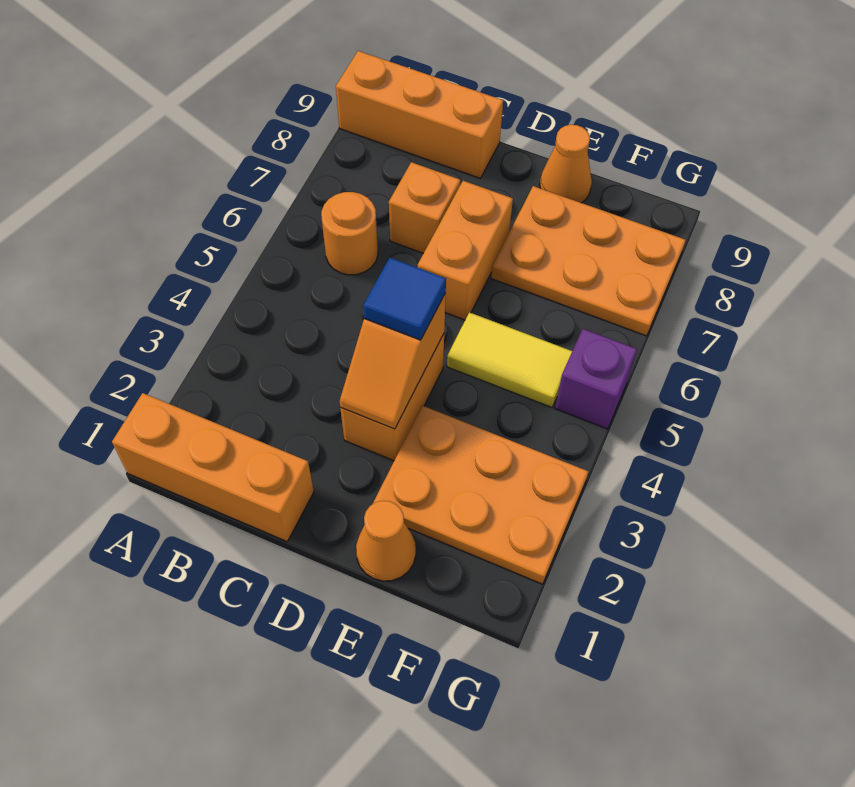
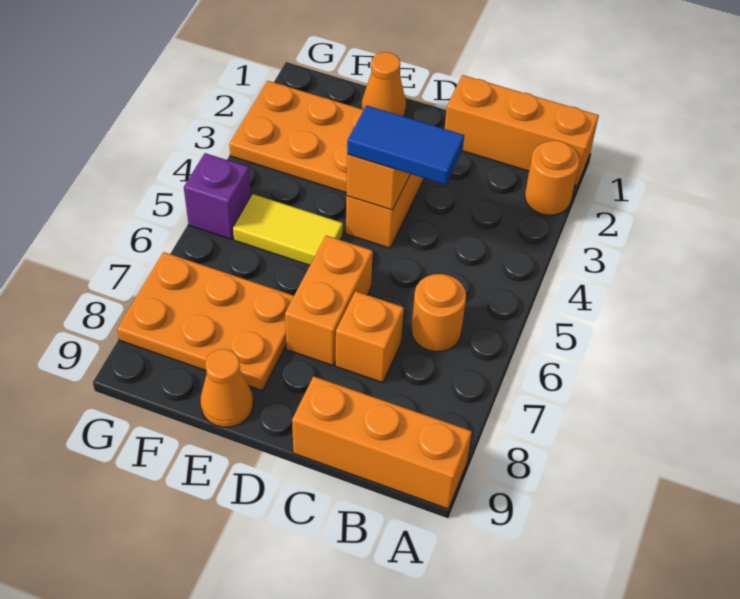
none -> orange round brick A2 level 1
blue tile D4 level 3 -> blue tile C4:D4 level 3

